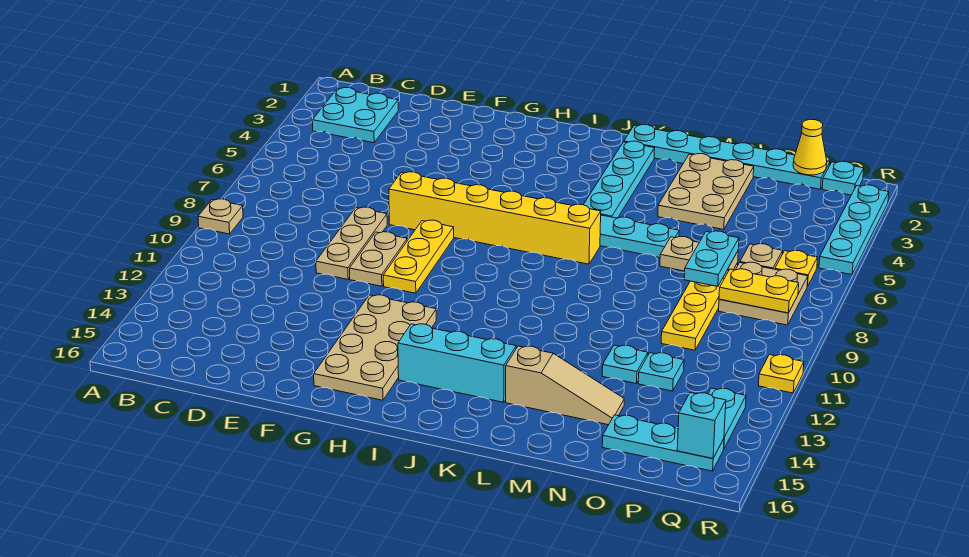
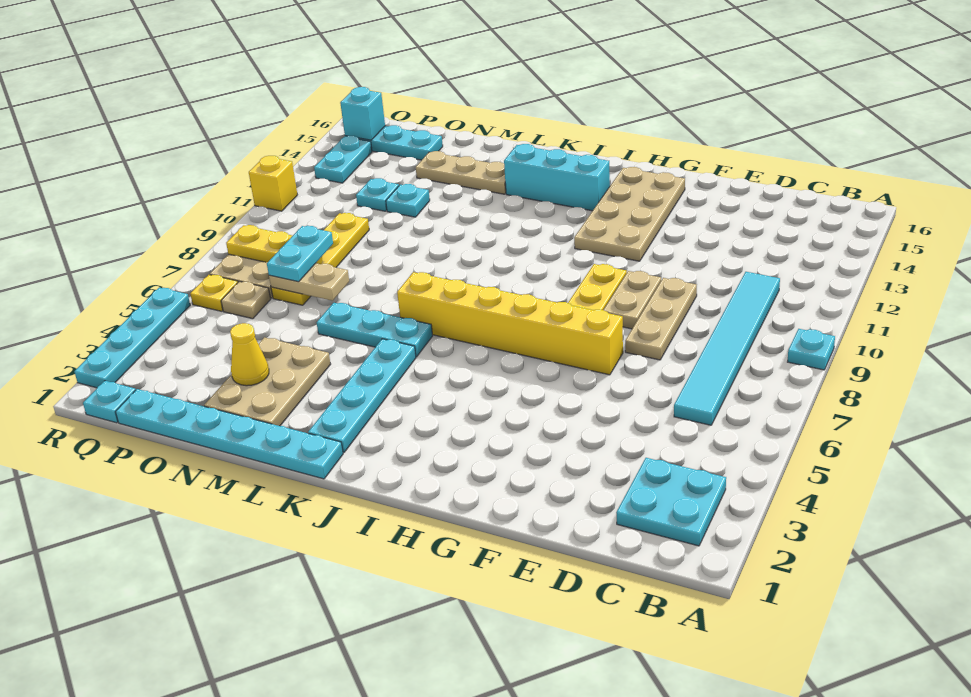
tan plate A9 level 1 -> cyan plate A9 level 1
none -> cyan tile C6:C11 level 1
tan slope L14:N14 level 1 top L -> tan plate L14:N14 level 1
yellow cone P1 level 2 -> yellow cone N3 level 2
yellow plate R11 level 1 -> yellow brick R11 level 1

